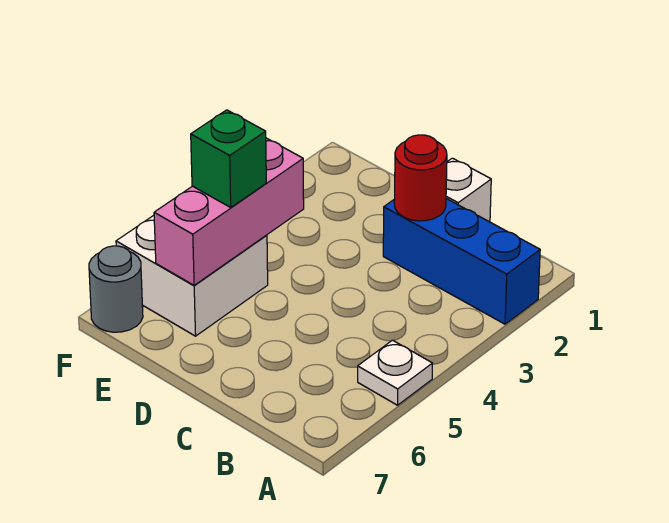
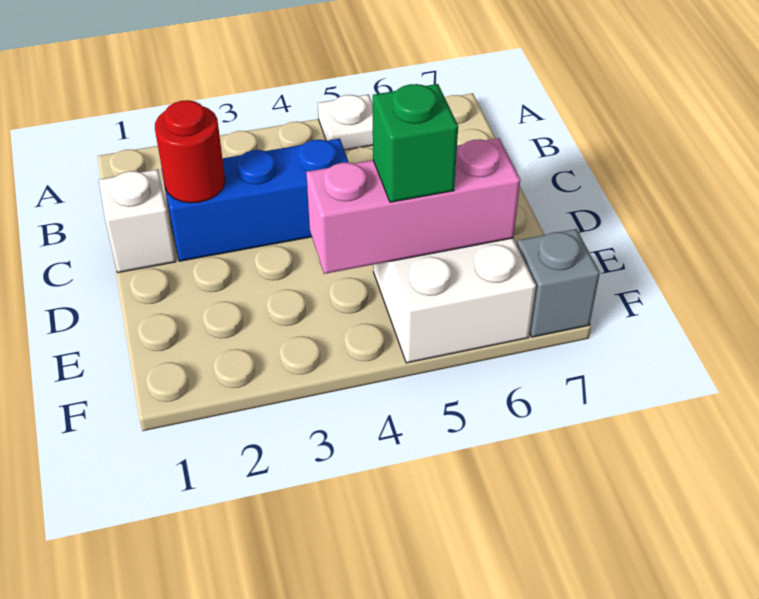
blue brick A2:C2 level 1 -> blue brick C2:C4 level 1
grey round brick F7 level 1 -> grey brick F7 level 1

